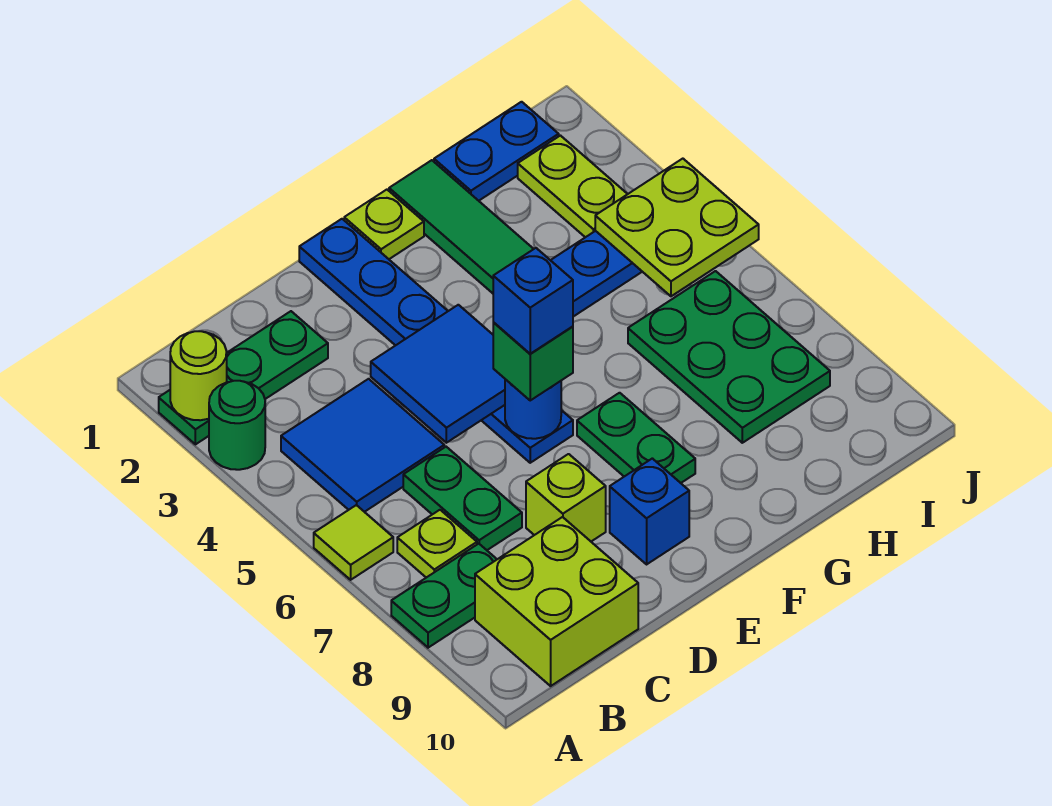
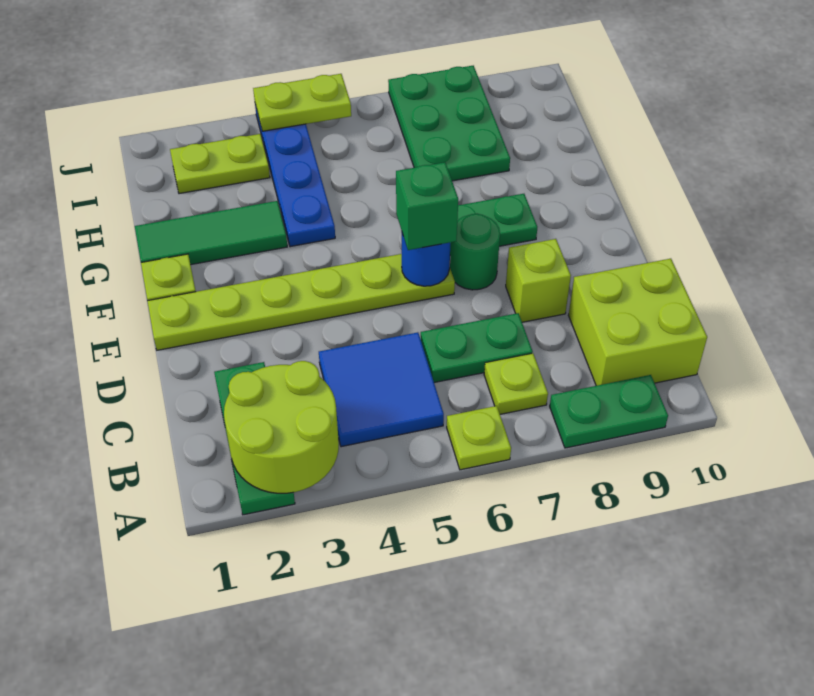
lime round brick A2 level 2 -> lime round brick A2:B3 level 2
green round brick A3 level 1 -> green round brick E7 level 1
lime tile A6 level 1 -> lime plate A6 level 1
green plate A8:B8 level 1 -> green plate A8:A9 level 1
blue tile D4:E5 level 2 -> none
blue plate E1:E6 level 1 -> lime plate E1:E6 level 1
blue brick E6 level 4 -> none
blue brick E9 level 1 -> none
blue plate H1:I1 level 1 -> none
green plate H6:I8 level 1 -> green plate H7:J8 level 1
lime plate I4:J5 level 2 -> lime plate J4:J5 level 2

